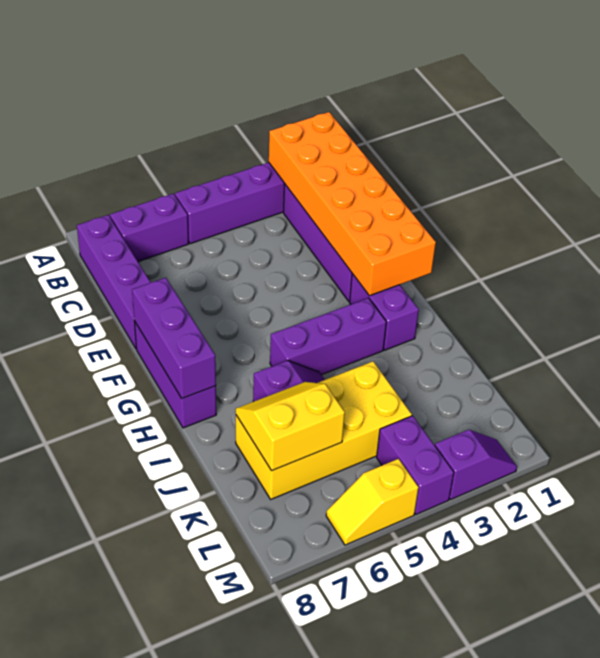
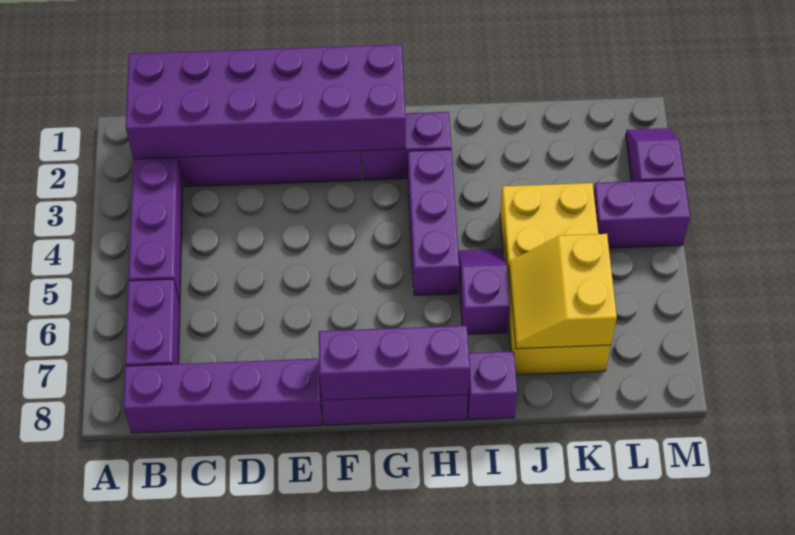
orange brick B1:G2 level 2 -> purple brick B1:G2 level 2
none -> purple brick I8 level 1
yellow slope M5:M6 level 1 top 5 -> none

